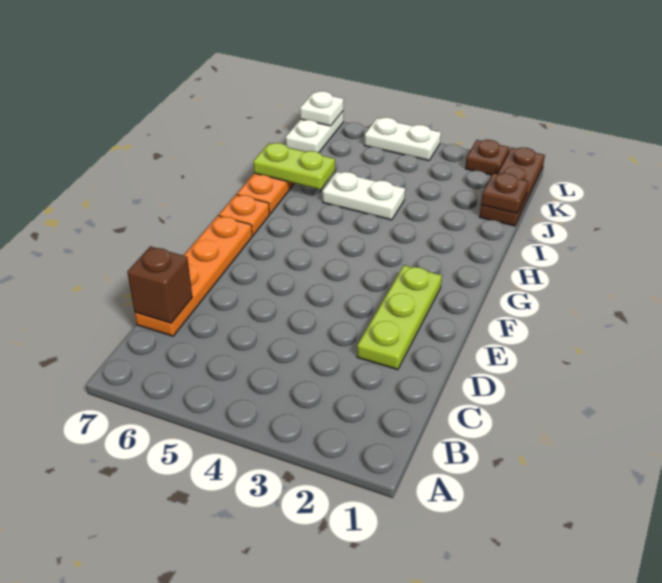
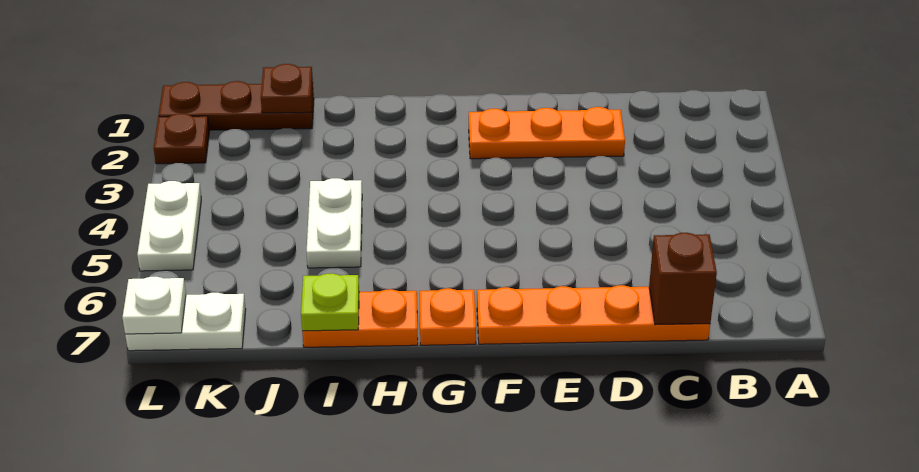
lime plate D2:F2 level 1 -> orange plate D2:F2 level 1
lime plate I6:I7 level 2 -> lime plate I7 level 2

